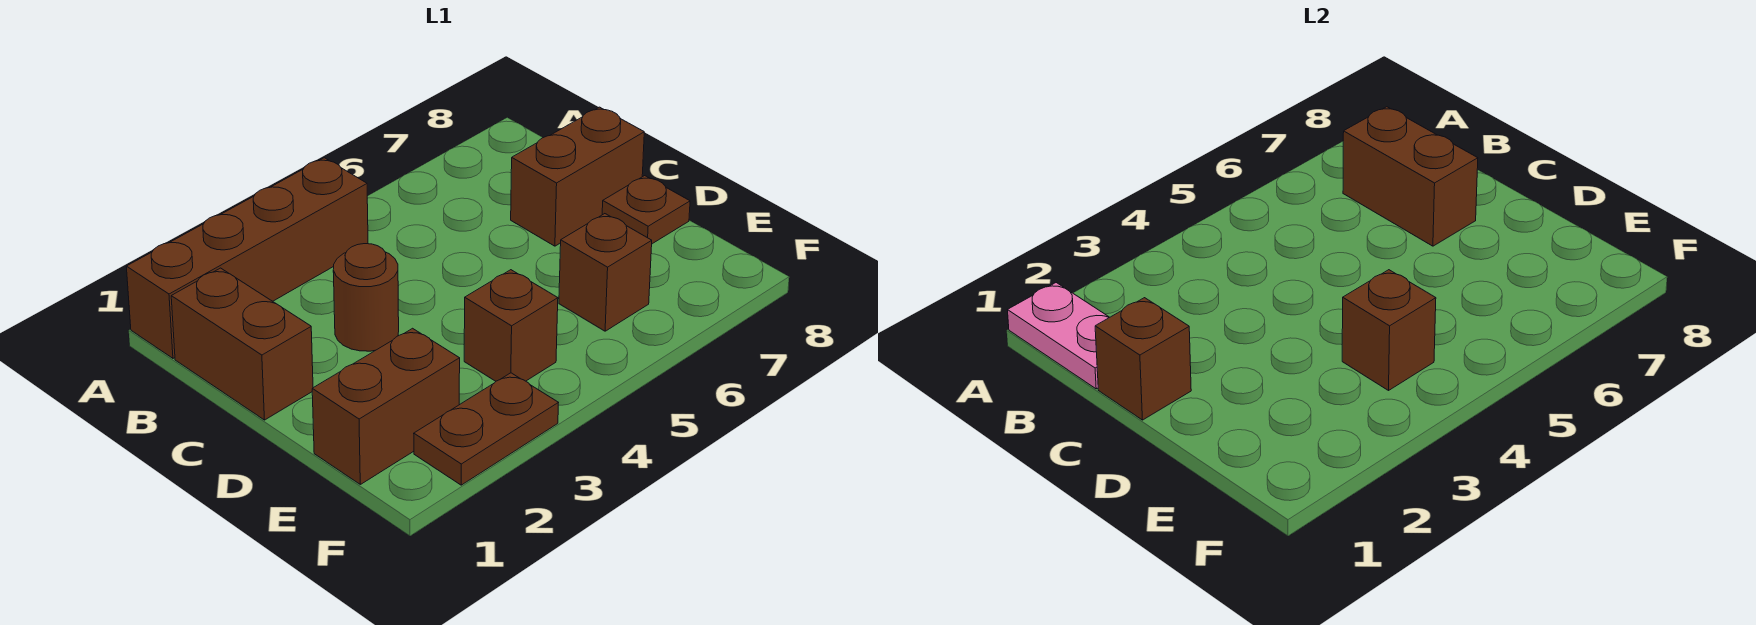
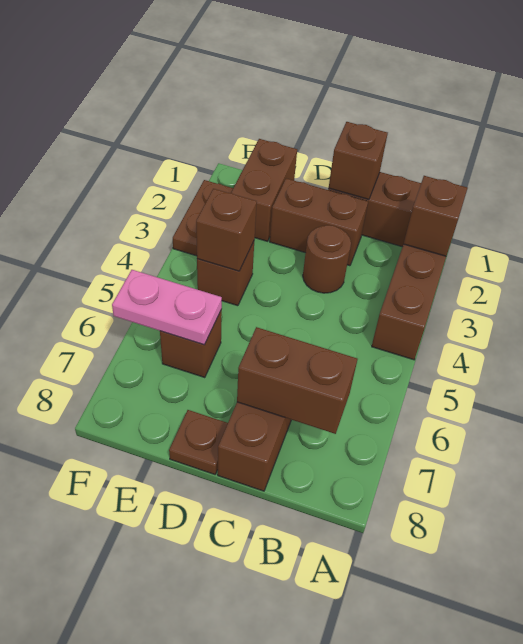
pink plate A1:B1 level 2 -> pink plate E6:F6 level 2
none -> brown brick A2 level 2
none -> brown brick C2:D2 level 1

